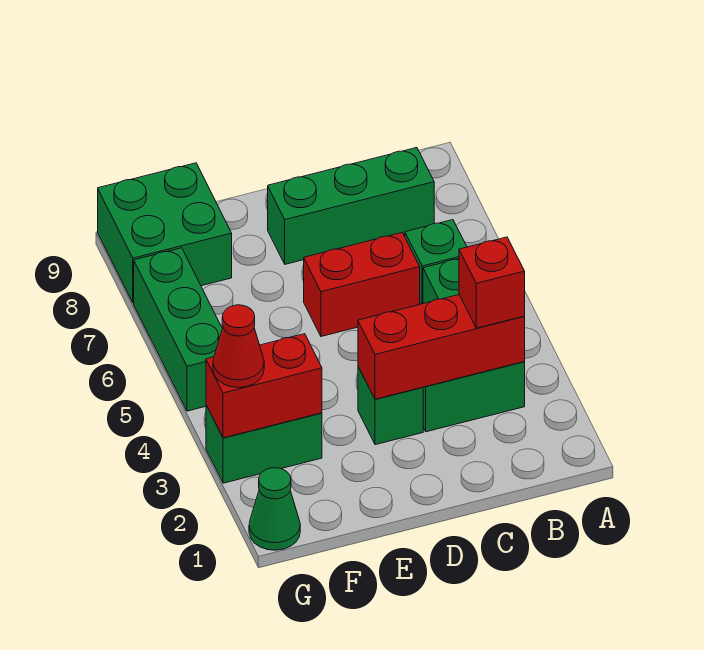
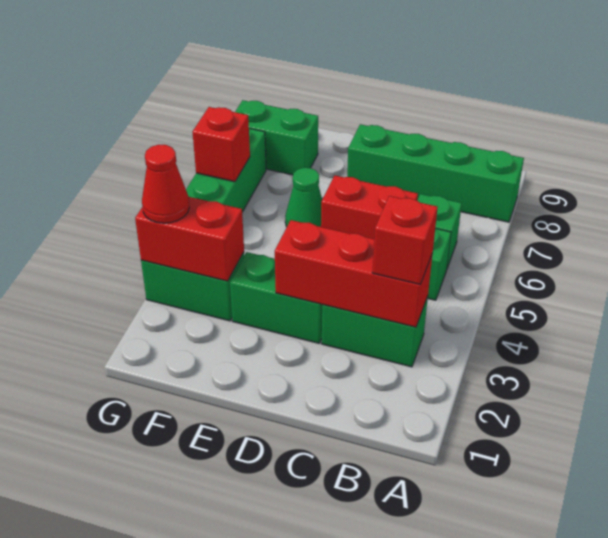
green brick B8:D8 level 1 -> green brick A8:D8 level 1
green brick D3 level 1 -> green brick D3:E3 level 1
green brick F8:G9 level 1 -> green brick F8:G8 level 1
green cone G1 level 1 -> green cone E6 level 1
none -> red brick G6 level 2

